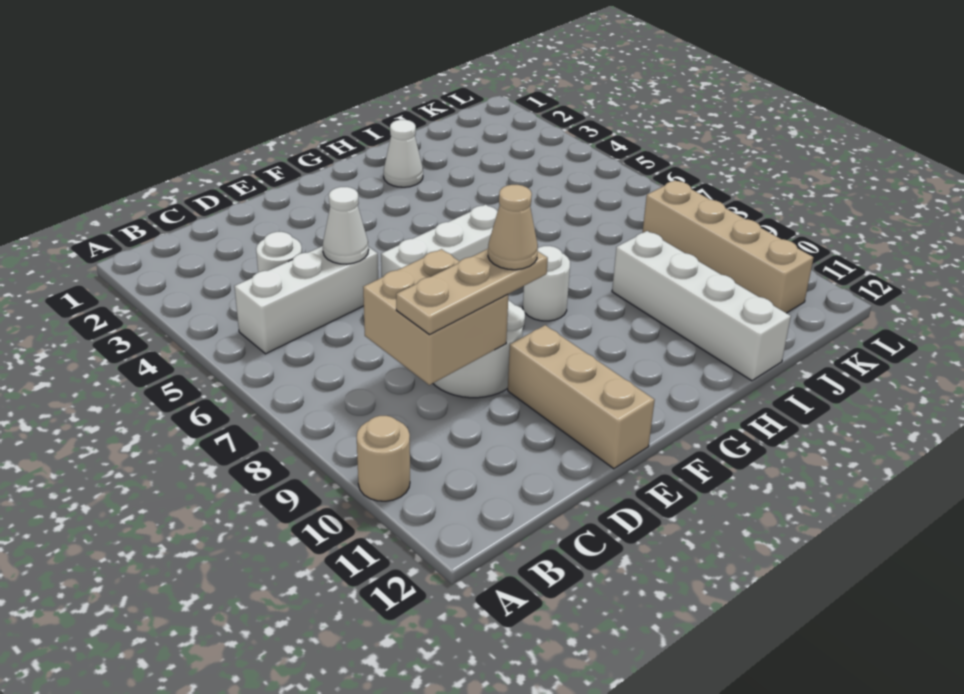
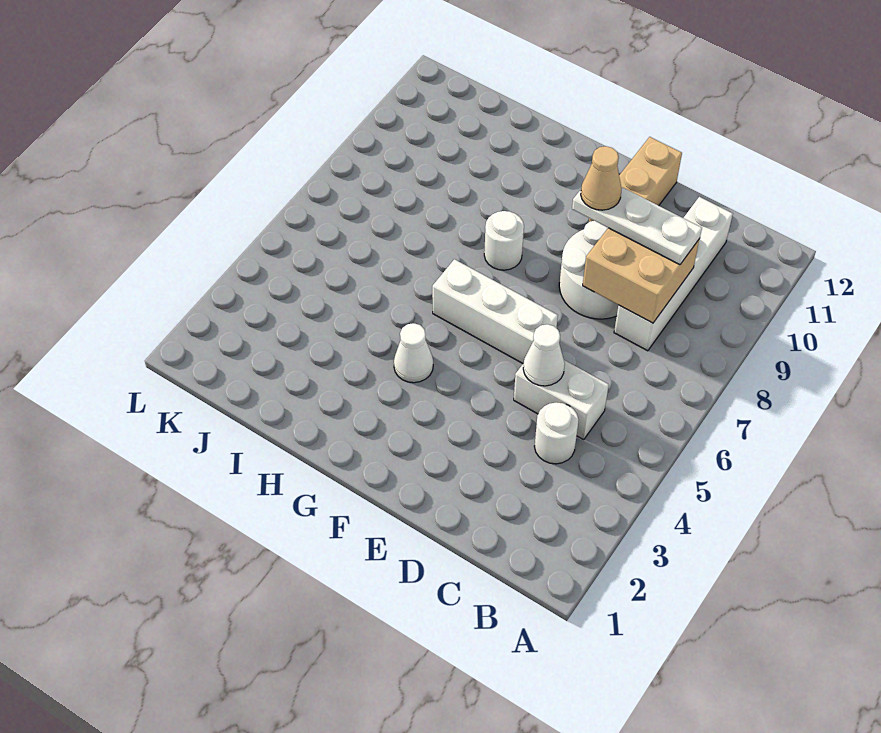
tan round brick A10 level 1 -> none
white brick B5:D5 level 1 -> white brick C5:D5 level 1
tan plate C9:E9 level 3 -> white plate C9:E9 level 3
white cone H2 level 1 -> white cone G4 level 1
white brick I9:I12 level 1 -> white brick C8:C11 level 1
tan brick K8:K11 level 1 -> none

